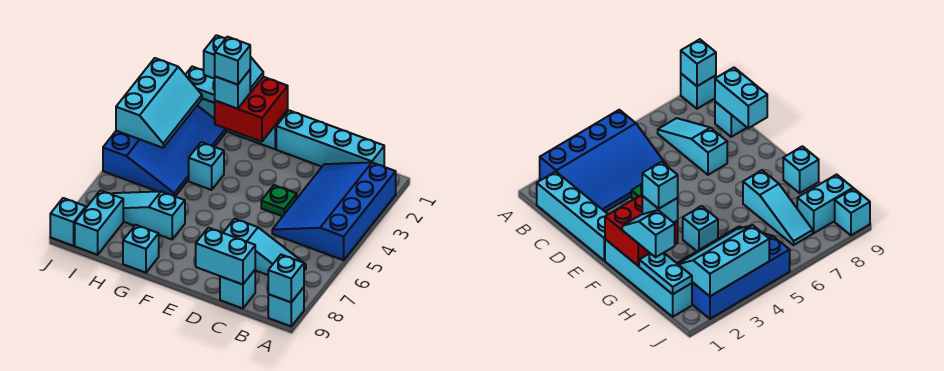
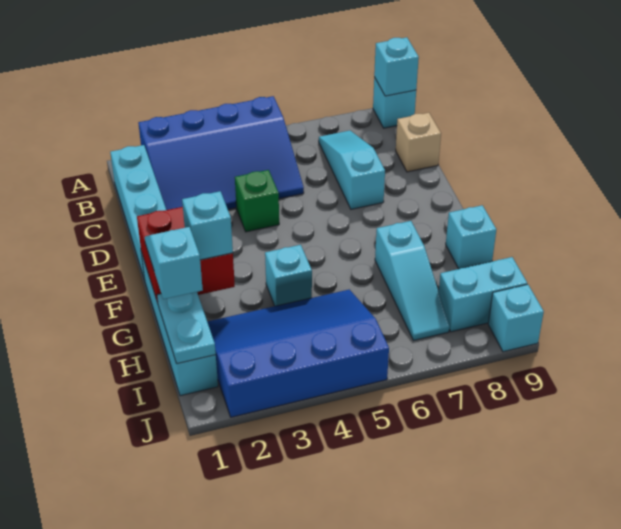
cyan brick C9 level 1 -> tan brick C9 level 1
cyan brick C9:D9 level 2 -> none
green plate D4 level 1 -> green brick D4 level 1
cyan brick G2 level 4 -> none
cyan slope I2:J4 level 2 top J -> none

